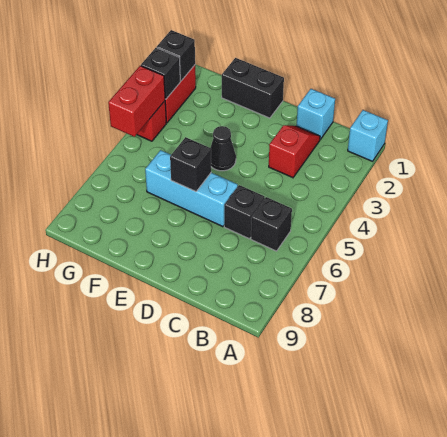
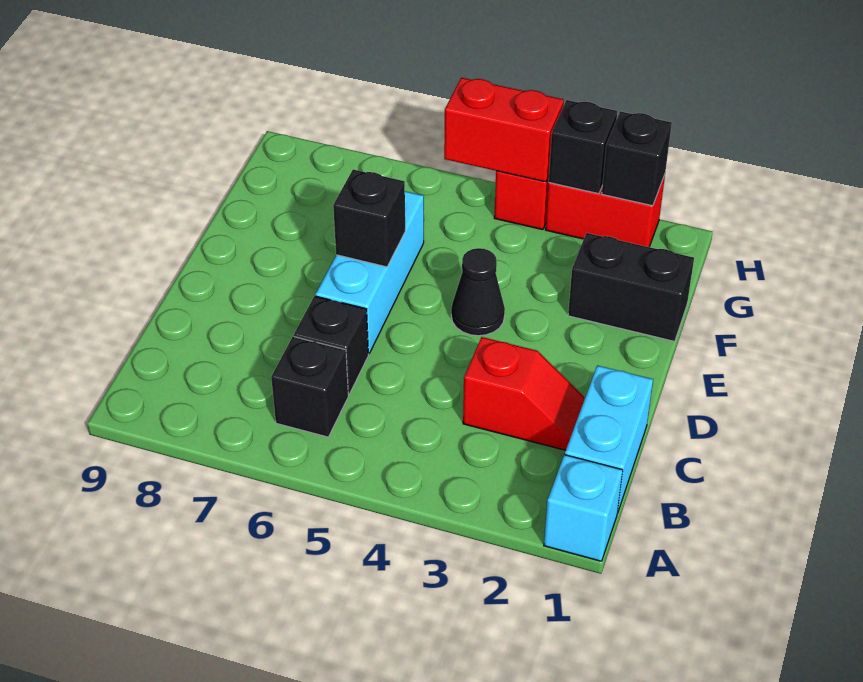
cyan brick C1 level 1 -> cyan brick B1:C1 level 1
black brick E1:F1 level 1 -> black brick F1:F2 level 1

